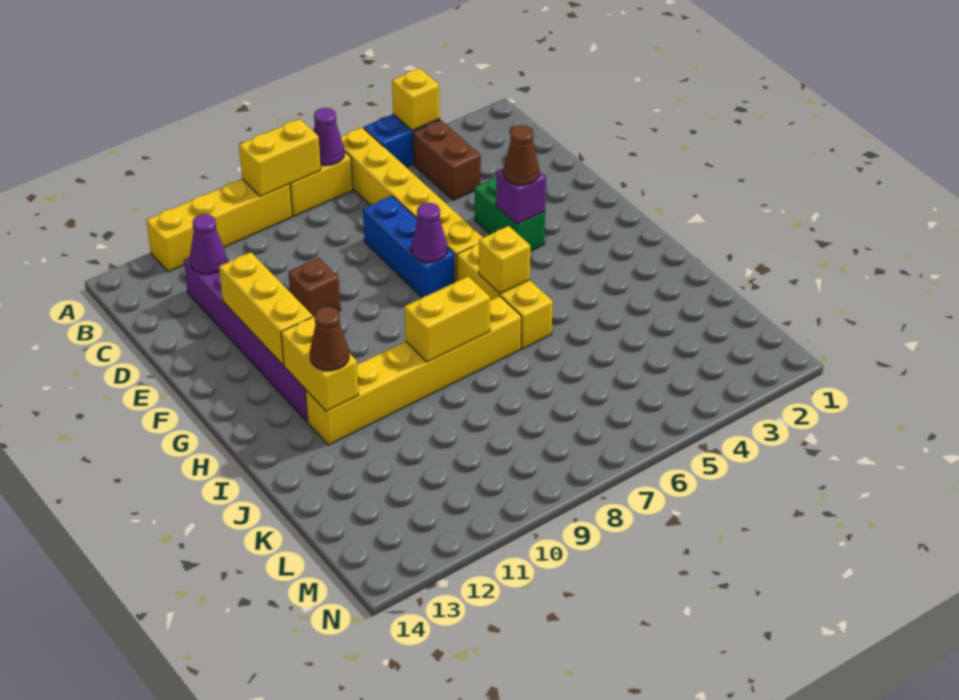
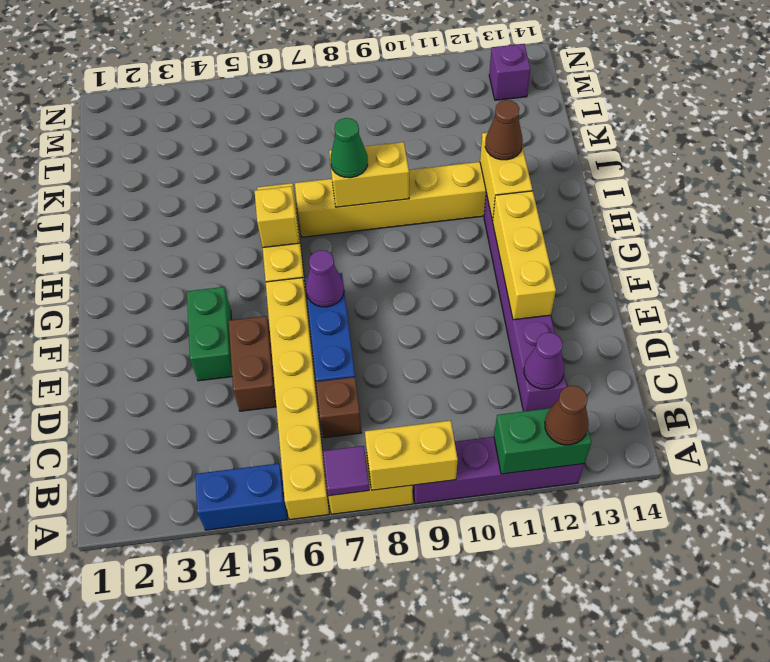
yellow brick A4 level 2 -> none
purple cone A7 level 2 -> purple tile A7 level 2
yellow brick A9:A12 level 1 -> purple brick A9:A12 level 1
none -> green brick A11:A12 level 2
brown brick B4:C4 level 1 -> brown brick D5:E5 level 1
brown brick E10 level 1 -> brown brick C7 level 1
purple brick F4 level 2 -> purple brick M13 level 1
brown cone F4 level 3 -> brown cone A12 level 3
none -> green cone I8 level 3

